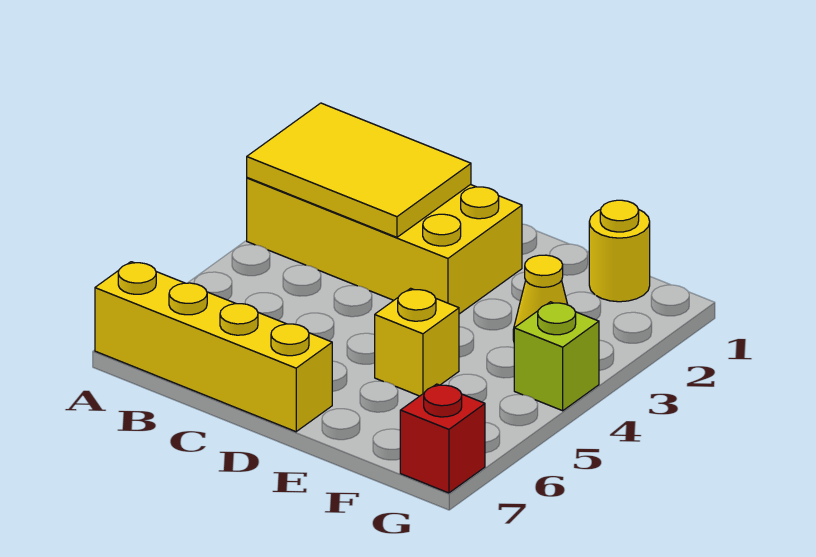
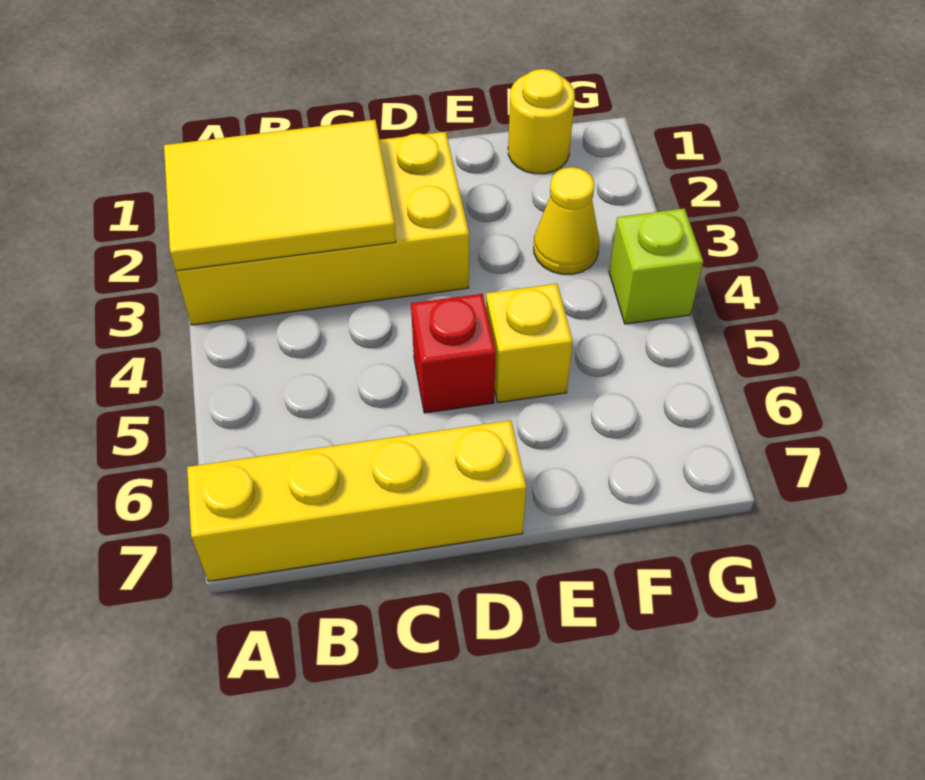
red brick G7 level 1 -> red brick D5 level 1

